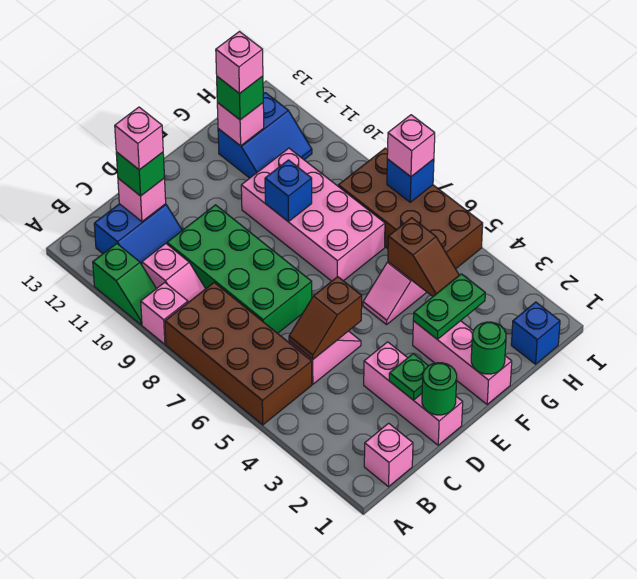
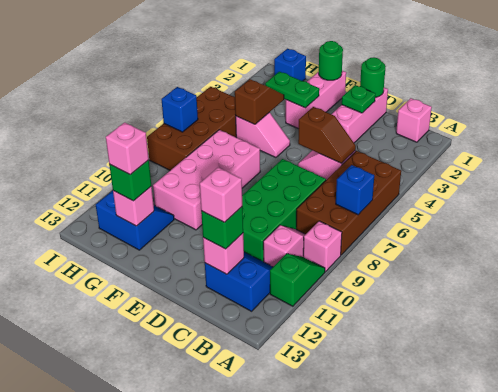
blue brick F9 level 2 -> blue brick A7 level 2
pink brick I7 level 3 -> none

